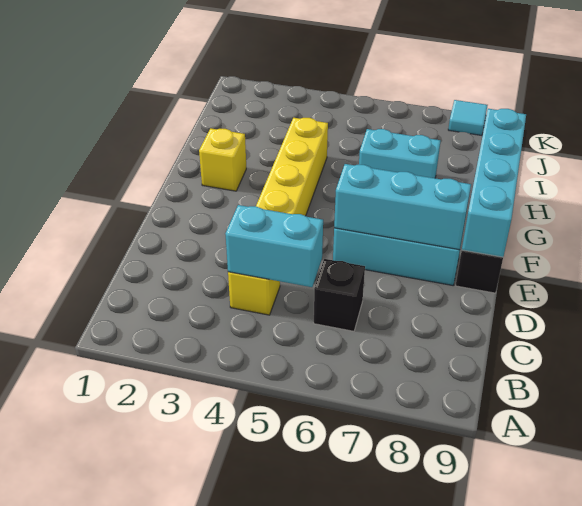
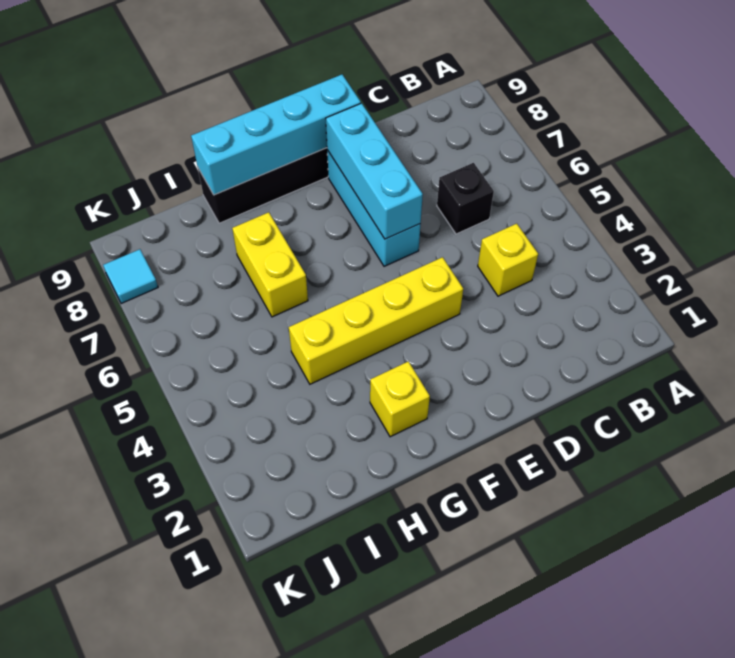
cyan brick C4:C5 level 2 -> none
cyan brick H6:H7 level 1 -> yellow brick H6:H7 level 1

